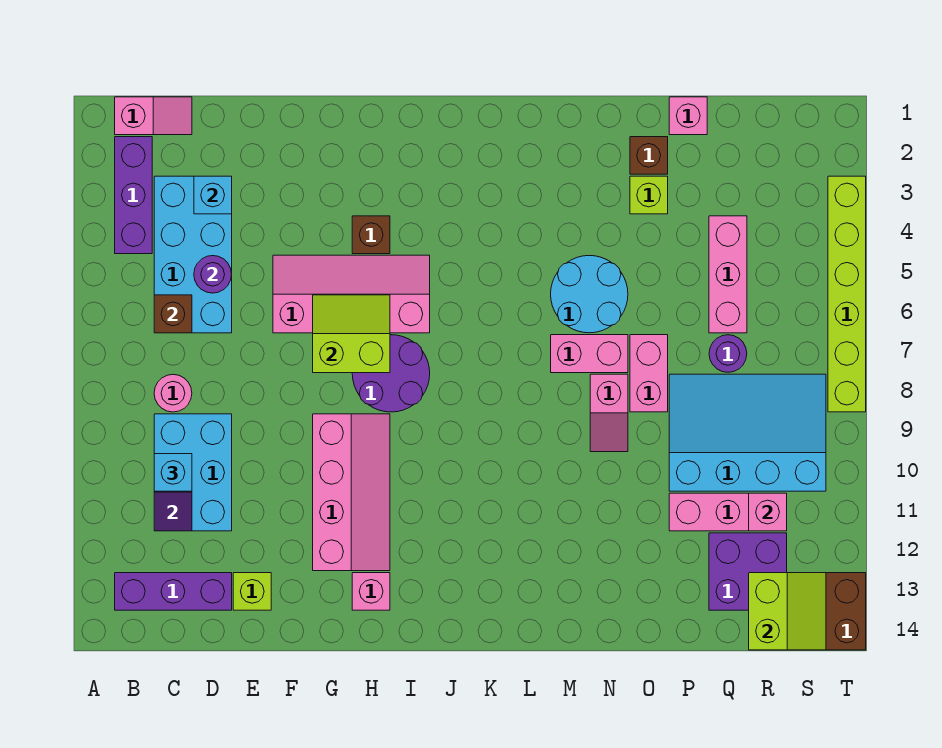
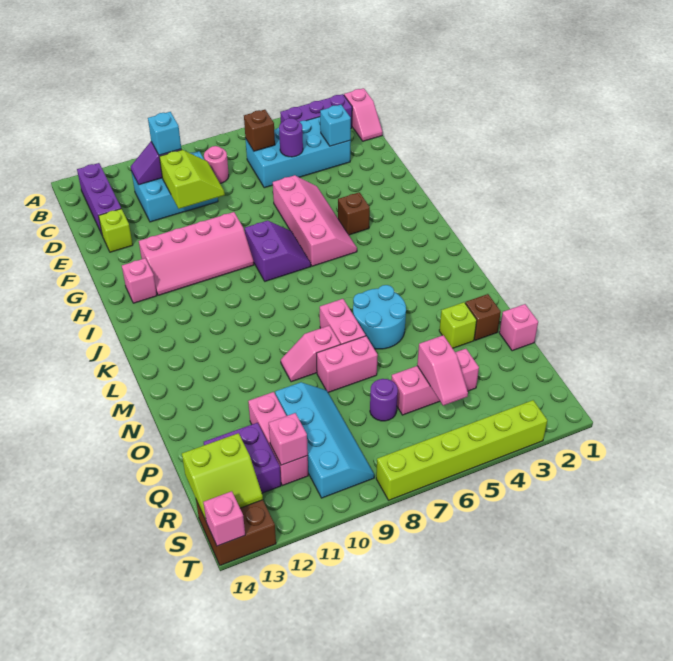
lime slope G6:H7 level 2 top 7 -> lime slope D9:E10 level 2 top 10
purple round brick H7:I8 level 1 -> purple slope H7:I8 level 1 top 8
cyan slope P8:S10 level 1 top 10 -> cyan slope P9:S10 level 1 top 10
none -> pink slope Q5:R5 level 2 top Q
none -> pink brick T14 level 2

